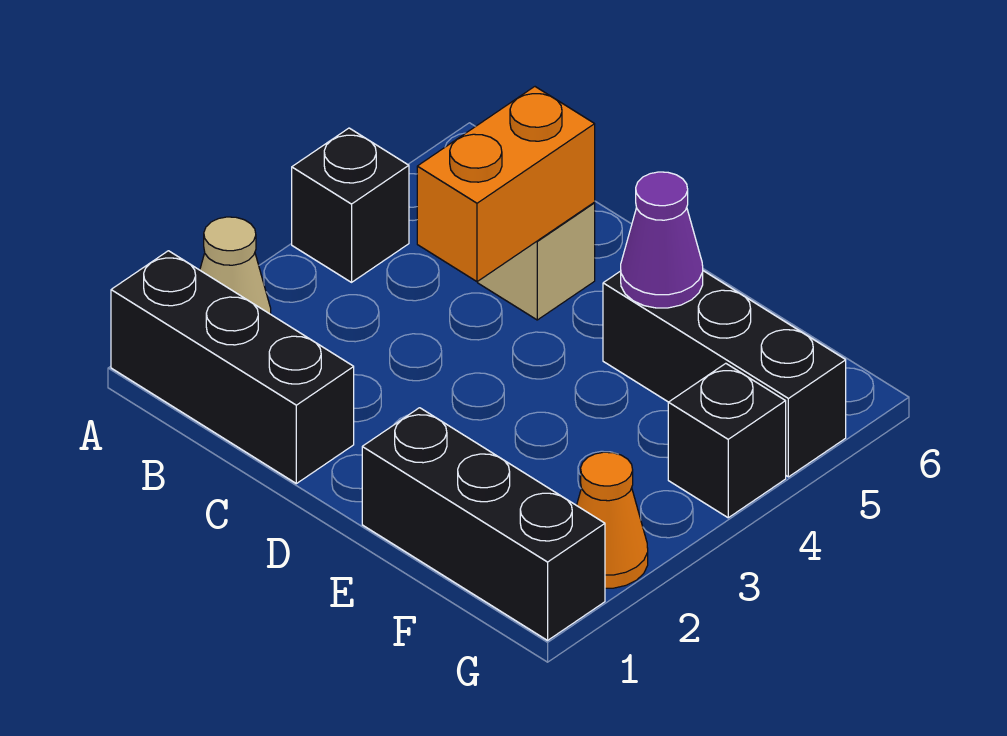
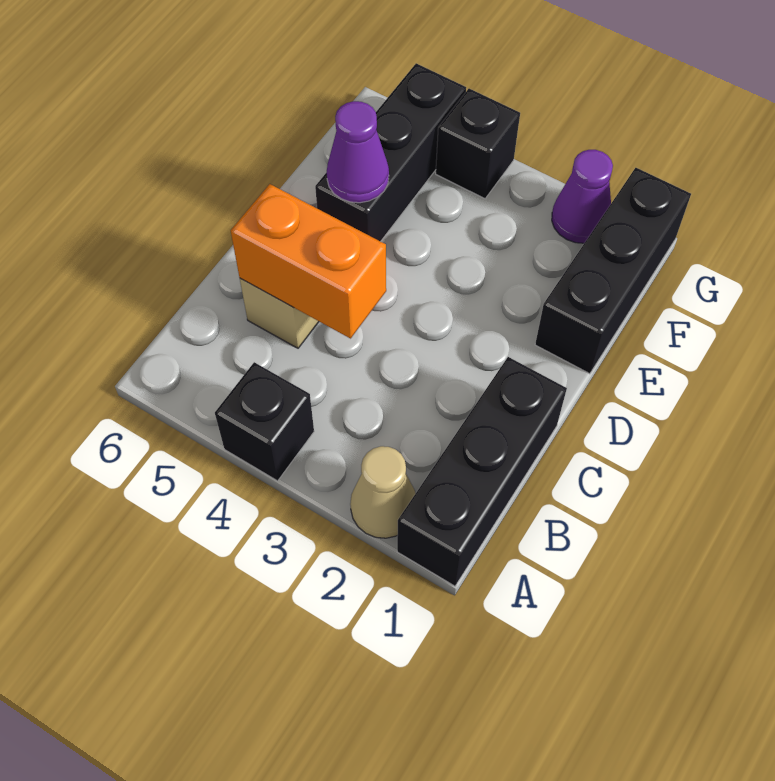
orange cone G2 level 1 -> purple cone G2 level 1

